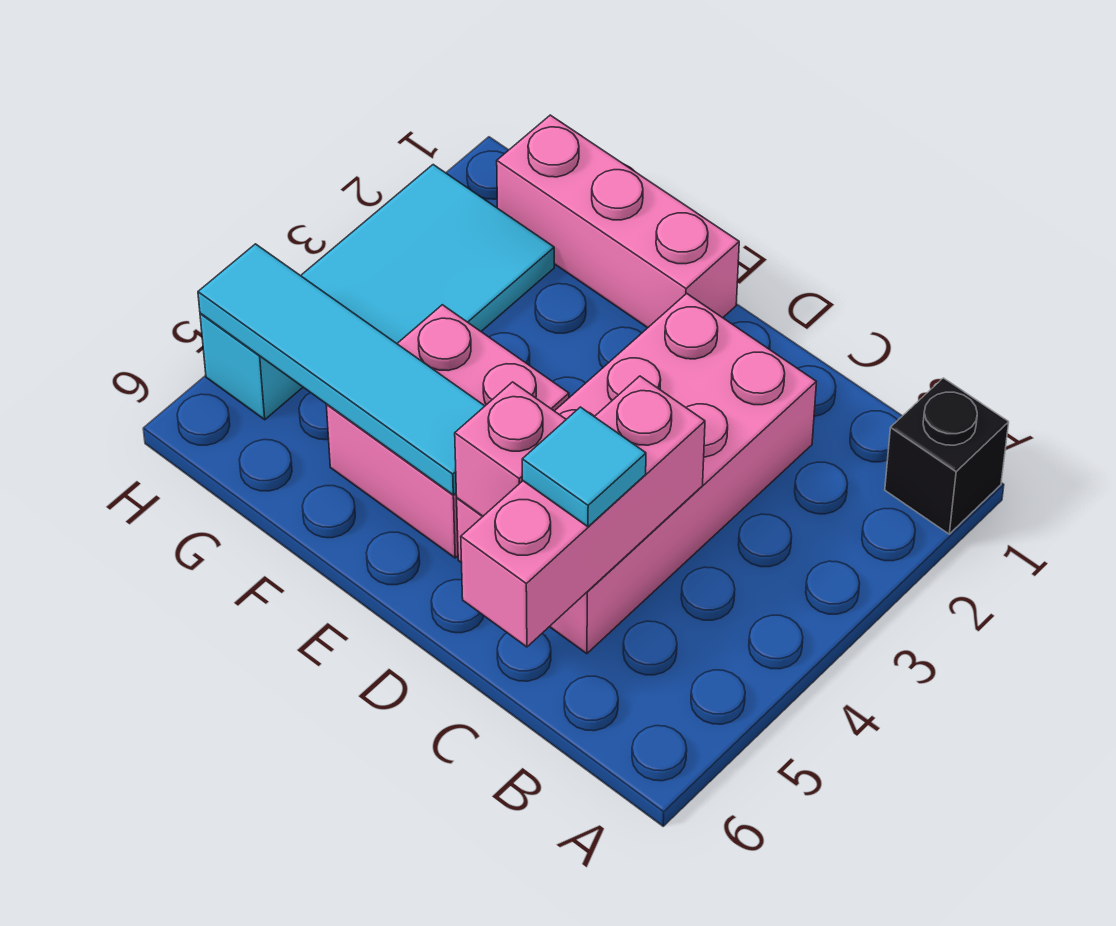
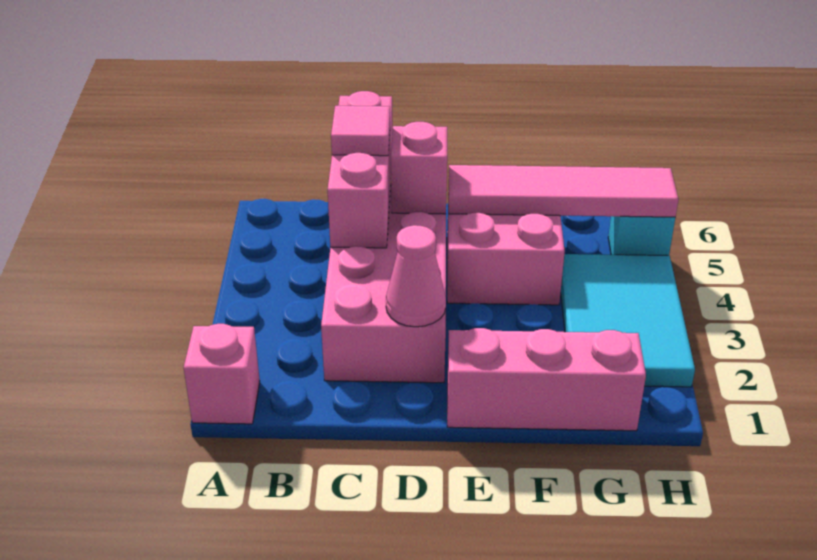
black brick A1 level 1 -> pink brick A1 level 1
cyan tile C5 level 3 -> pink tile C5 level 3
none -> pink cone D2 level 2
cyan tile E5:H5 level 2 -> pink tile E5:H5 level 2

